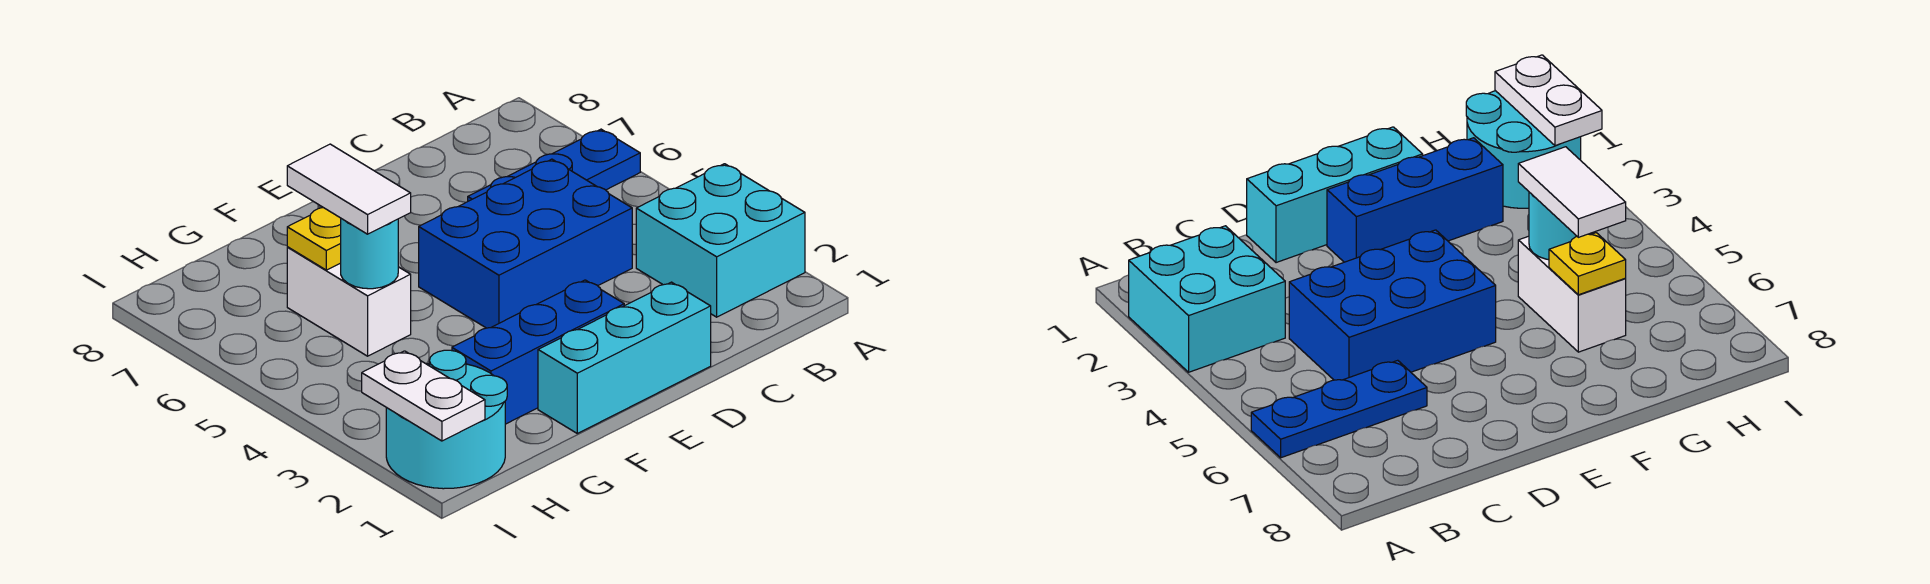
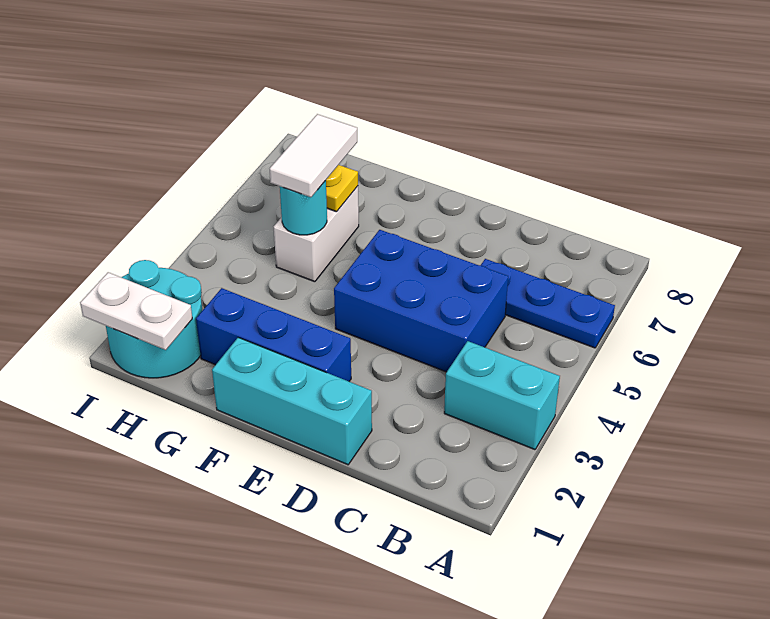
cyan brick A2:B3 level 1 -> cyan brick A3:B3 level 1
white plate I1:I2 level 2 -> white plate H1:I1 level 2

